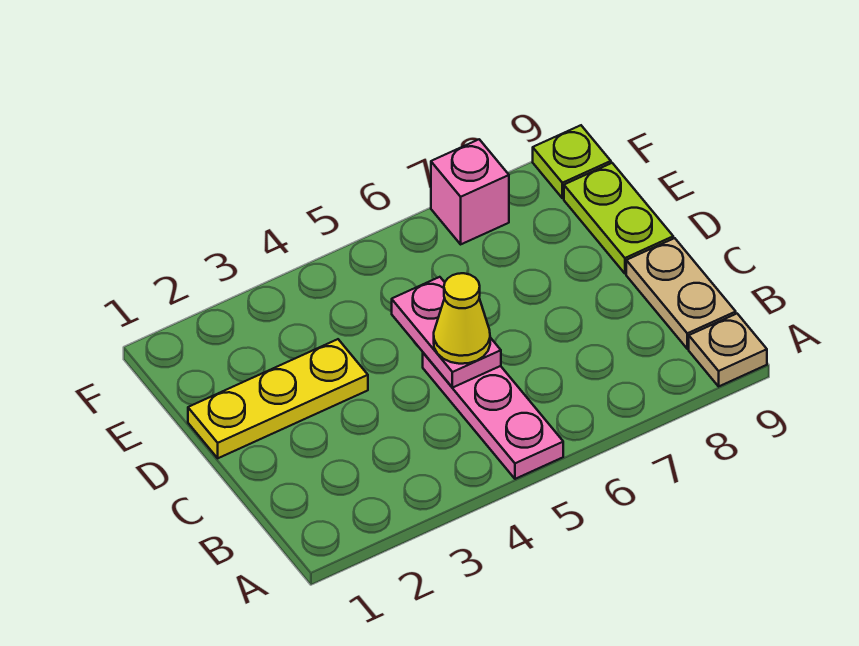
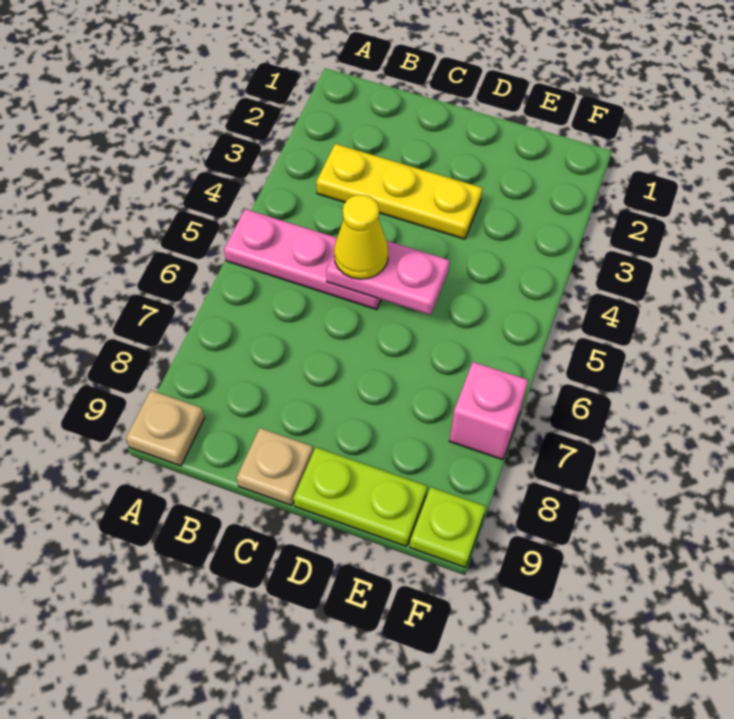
tan plate B9:C9 level 1 -> tan plate C9 level 1
yellow plate D1:D3 level 1 -> yellow plate B3:D3 level 1

